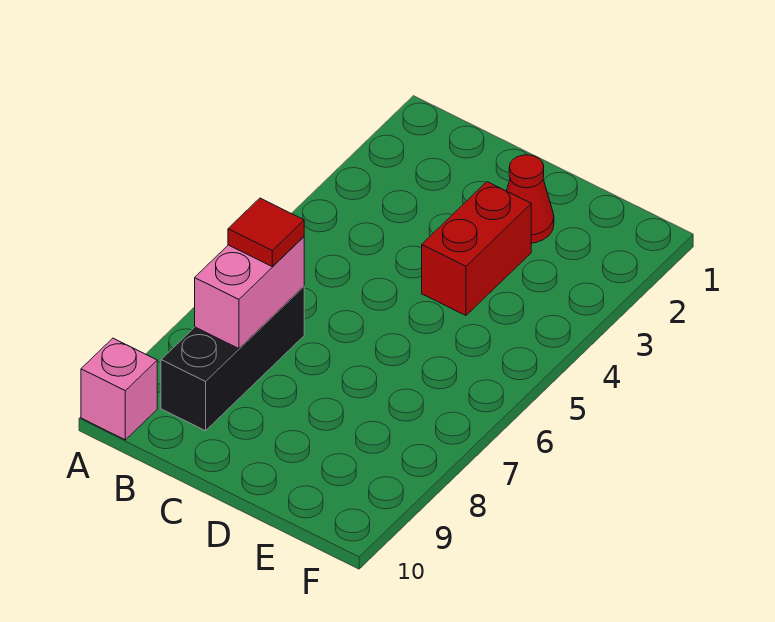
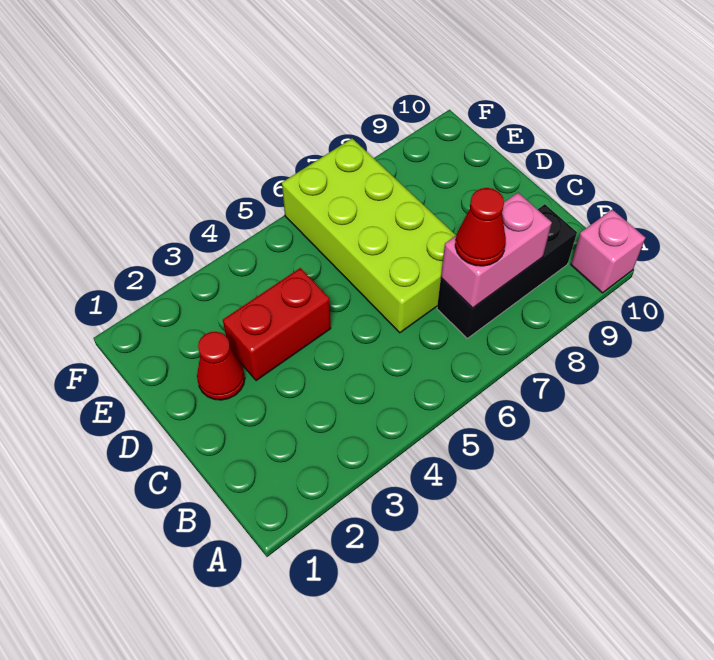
red tile B7 level 3 -> red cone B7 level 3
none -> lime brick C6:F7 level 1

